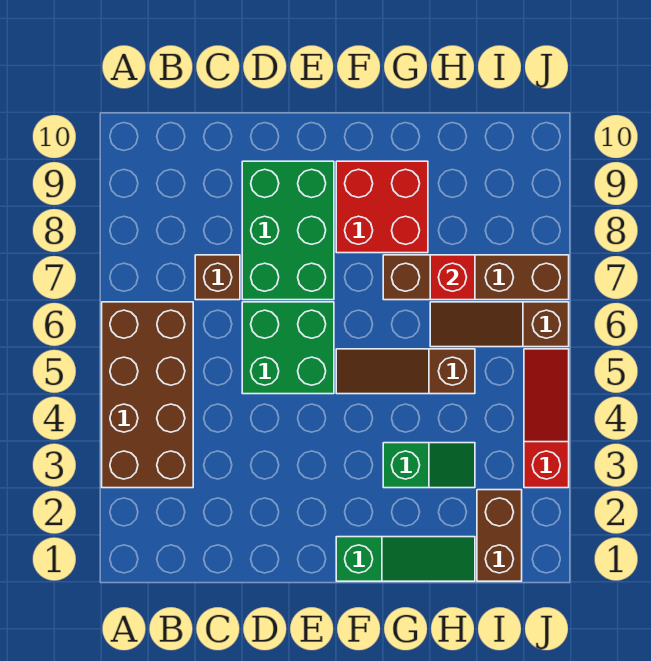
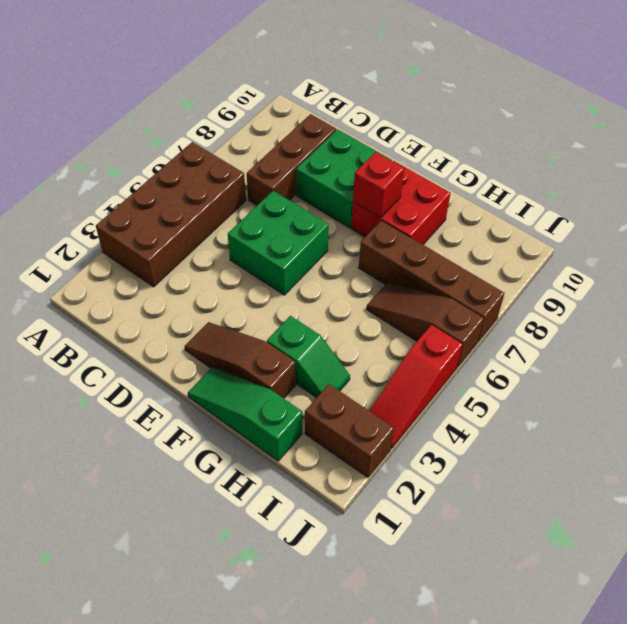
brown brick C7 level 1 -> brown brick C7:C9 level 1
green brick D7:E9 level 1 -> green brick D8:E9 level 1
green slope F1:H1 level 1 top F -> green slope F1:H1 level 1 top H
brown slope F5:H5 level 1 top H -> brown slope E2:G2 level 1 top G
red brick H7 level 2 -> red brick F8 level 2
brown brick I1:I2 level 1 -> brown brick I2:J2 level 1
red slope J3:J5 level 1 top 3 -> red slope J3:J5 level 1 top 5

